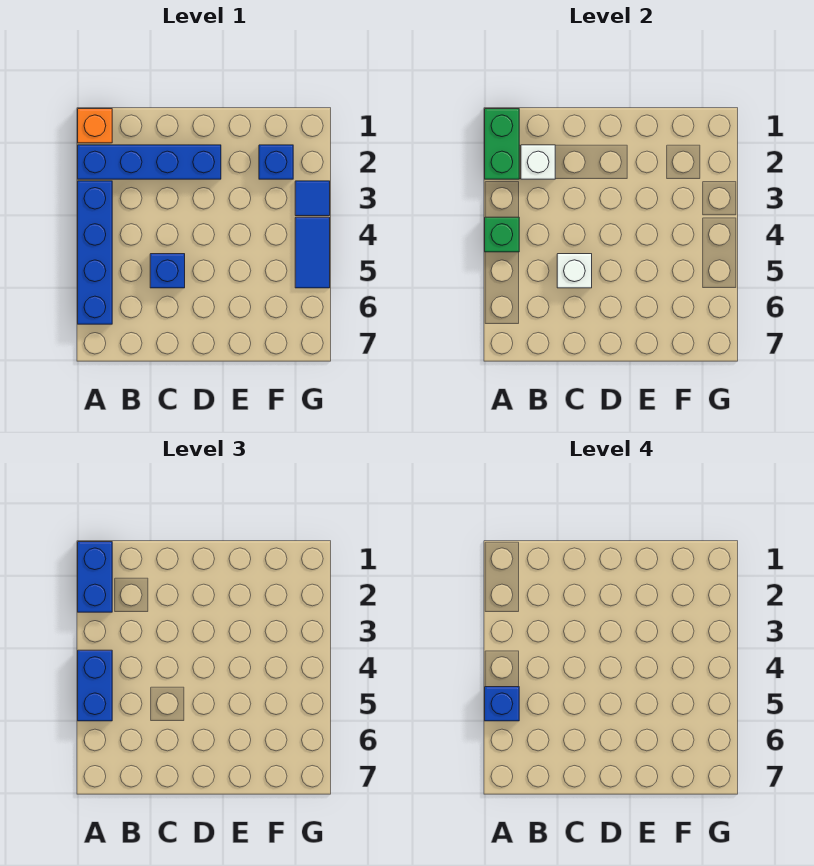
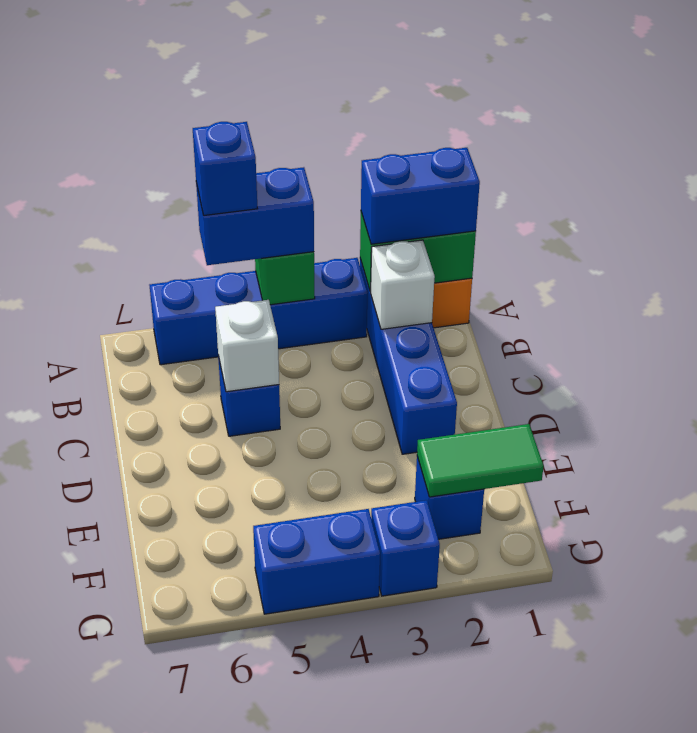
none -> green tile F1:F2 level 2
blue tile G3 level 1 -> blue brick G3 level 1
blue tile G4:G5 level 1 -> blue brick G4:G5 level 1

